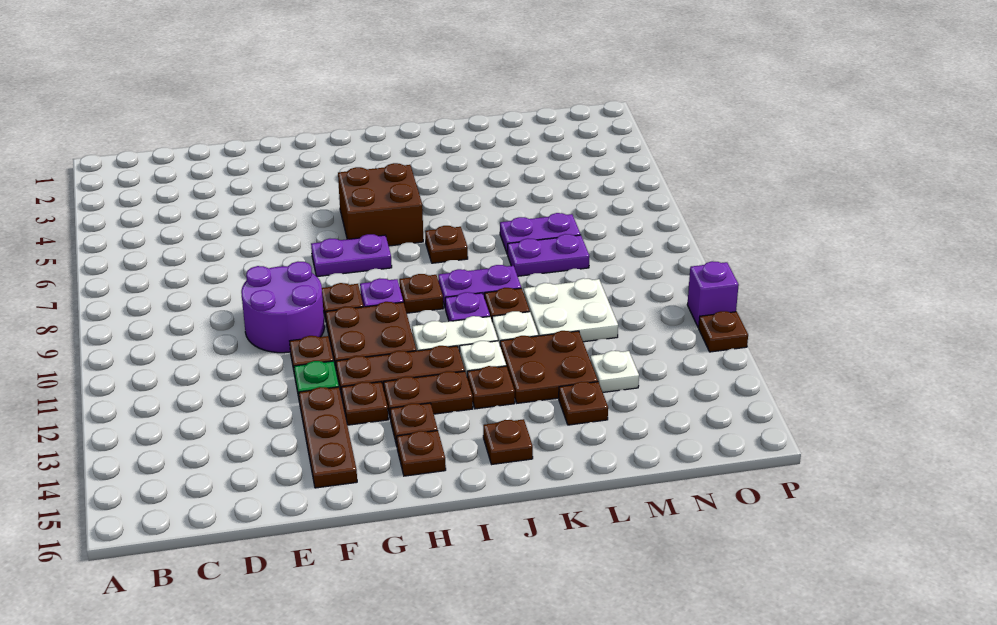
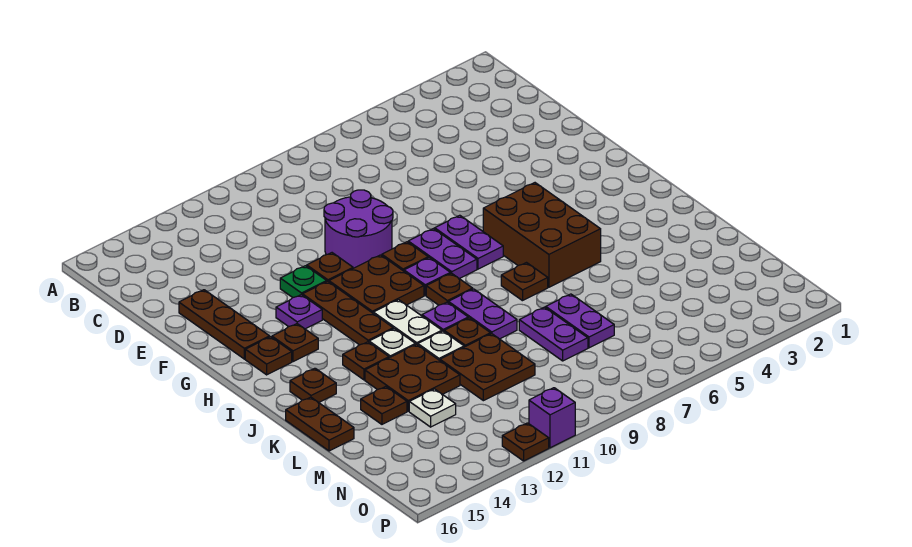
brown plate F13:F15 level 1 -> brown plate E15:G15 level 1
none -> purple plate G8:H8 level 1
brown plate G13 level 1 -> purple plate G13 level 1
brown brick H5:I6 level 1 -> brown brick H5:J6 level 1
brown plate H13:I13 level 1 -> brown plate K16:L16 level 1
white plate L10:M11 level 1 -> brown plate L10:M11 level 1

